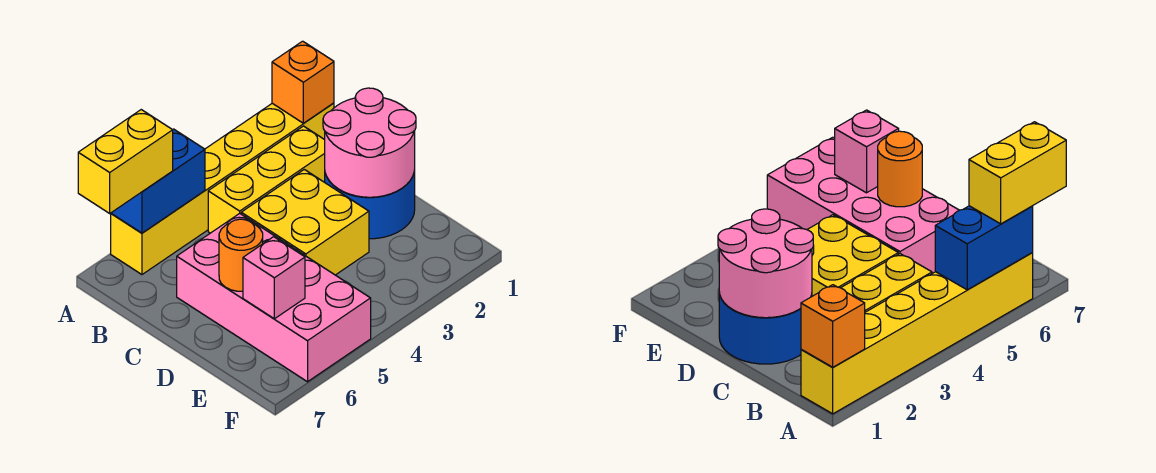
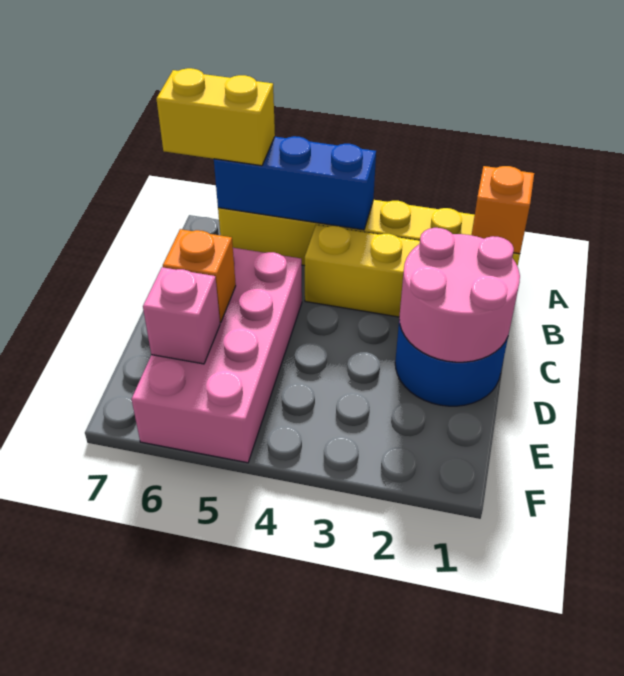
blue brick A5:A6 level 2 -> blue brick A4:A6 level 2
yellow brick C3:D4 level 1 -> none
orange round brick D6 level 2 -> orange brick D6 level 2

